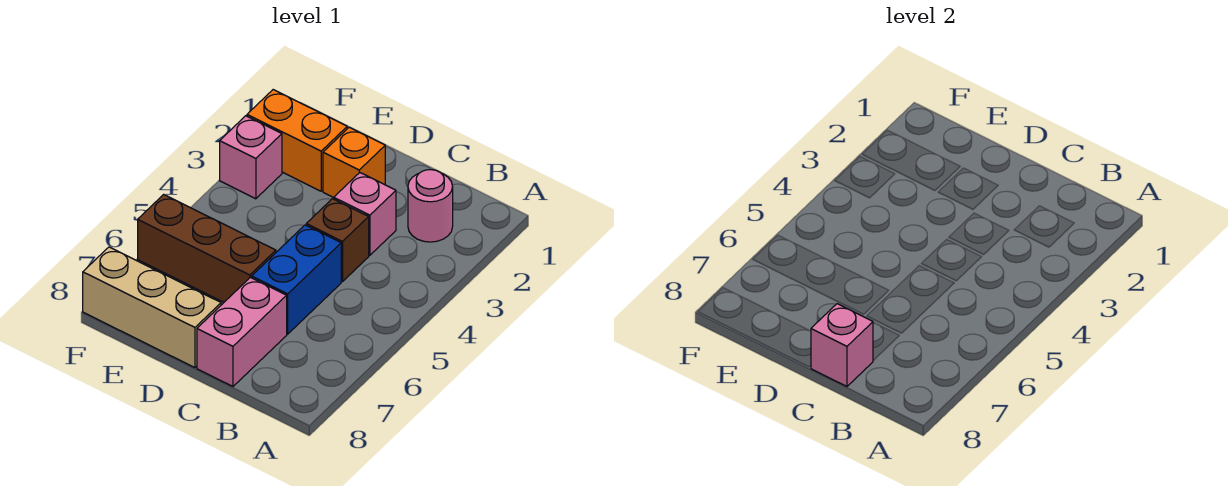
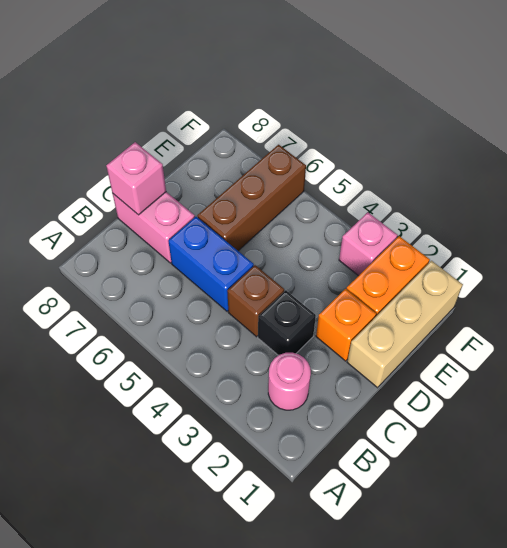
pink brick C3 level 1 -> black brick C3 level 1
tan brick D8:F8 level 1 -> tan brick D1:F1 level 1

